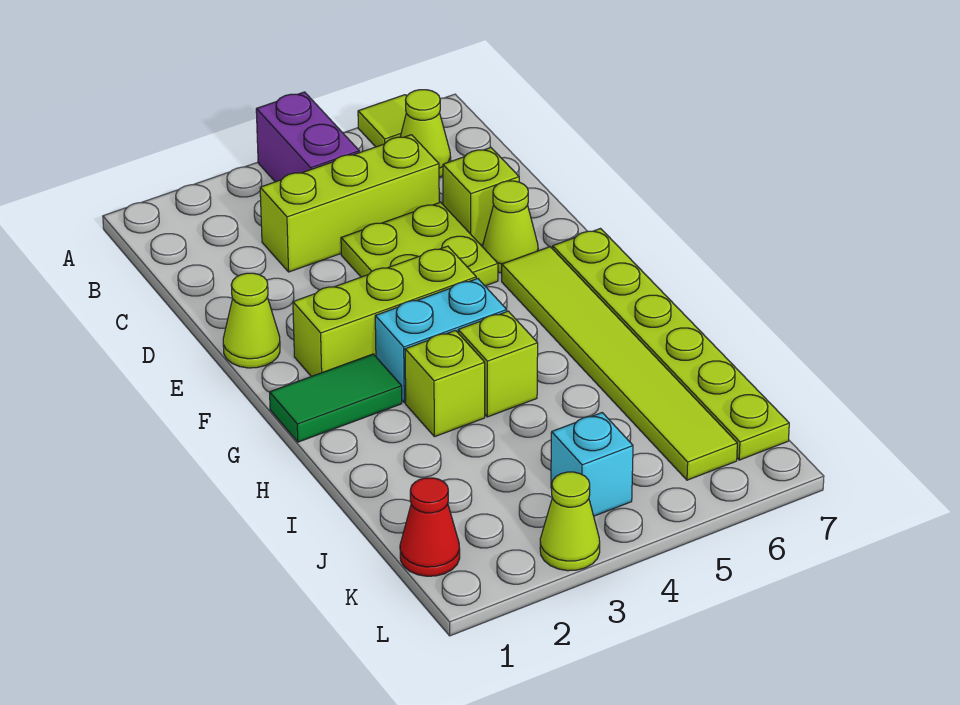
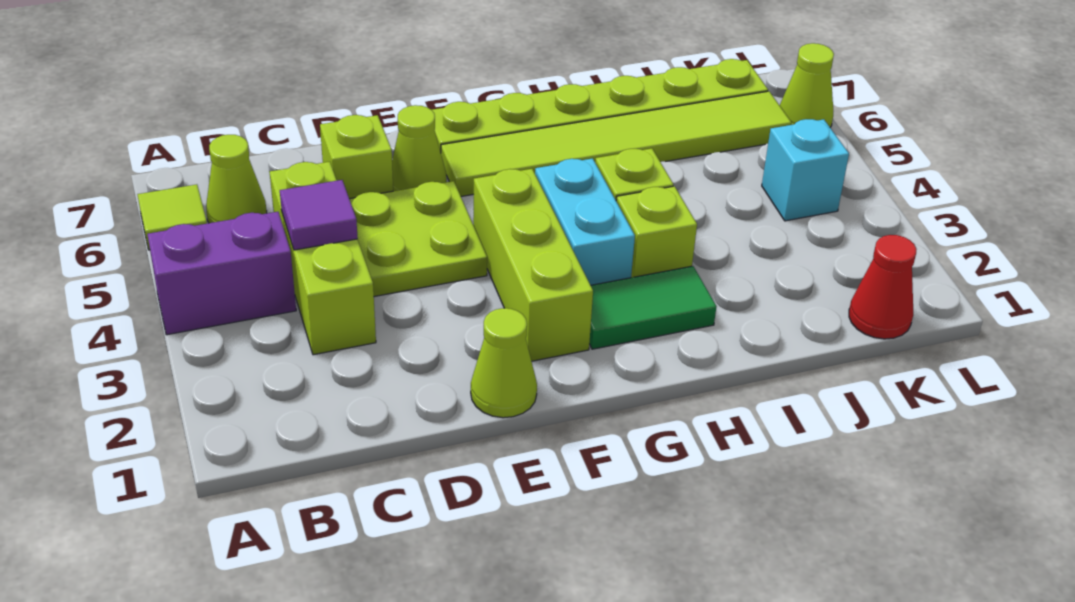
none -> purple tile C4 level 2
green tile G1:G2 level 1 -> green tile G2:H2 level 1
lime cone L3 level 1 -> lime cone L6 level 1

